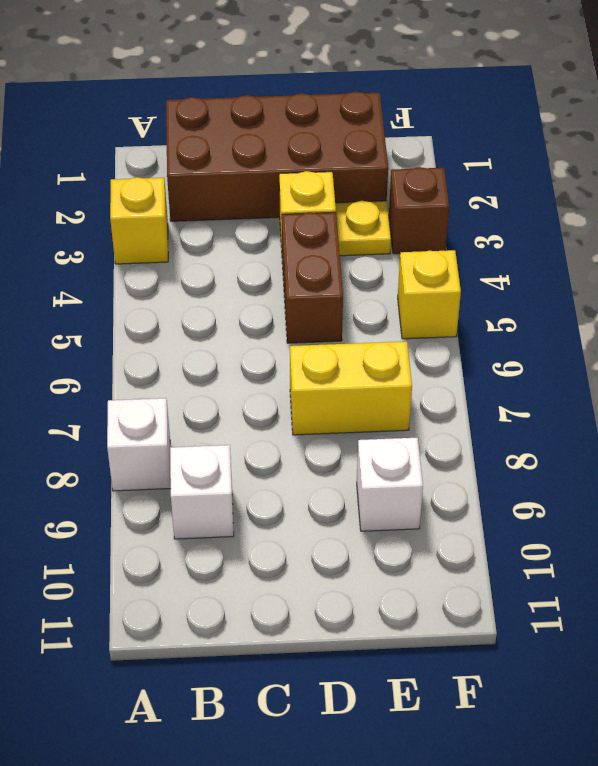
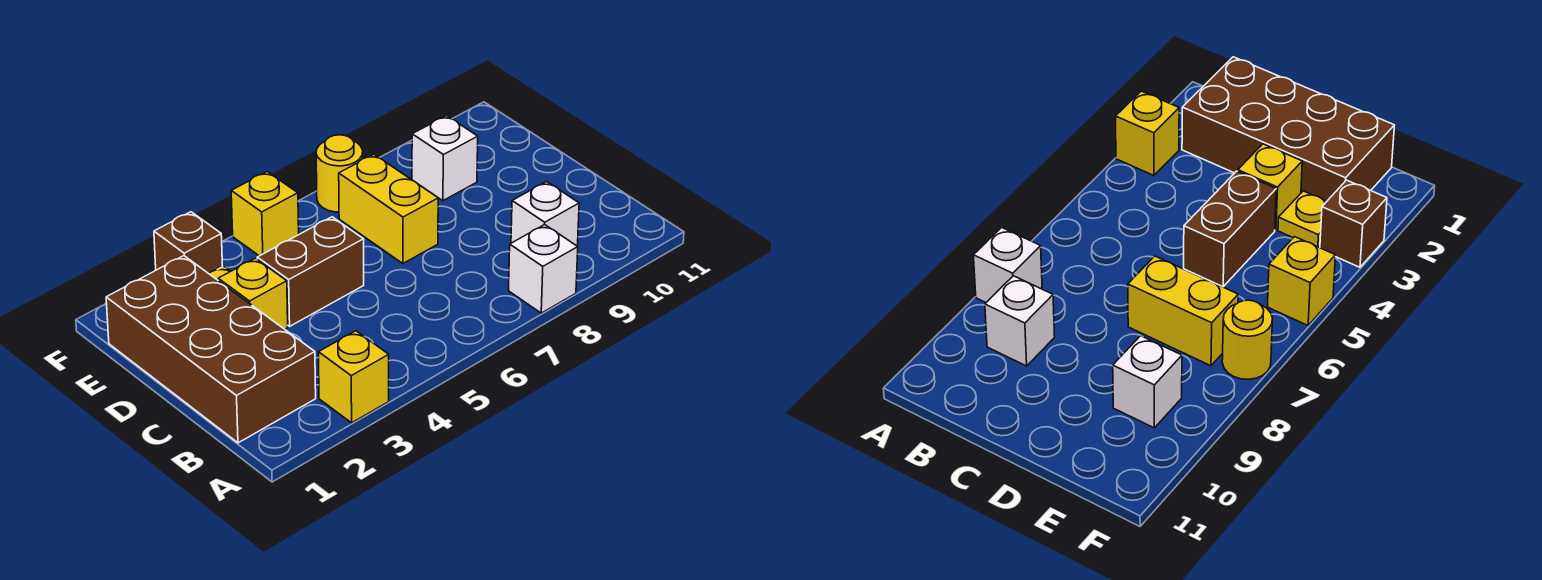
none -> yellow round brick F7 level 1

